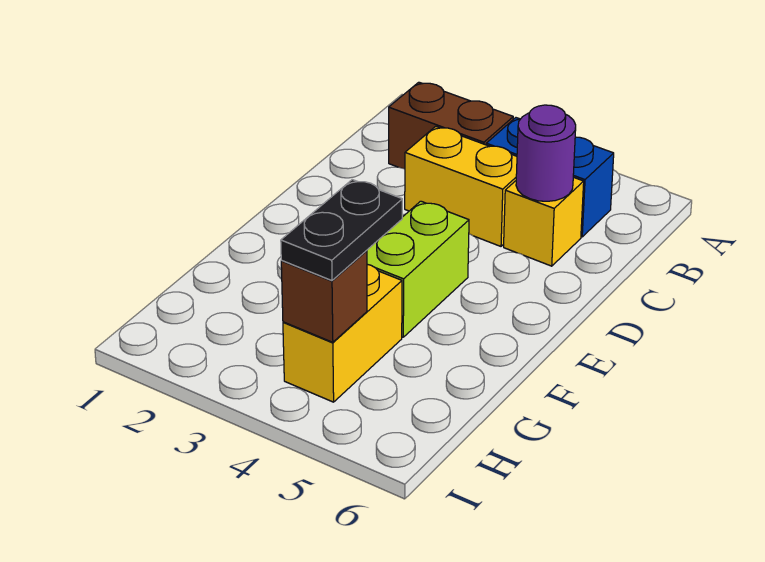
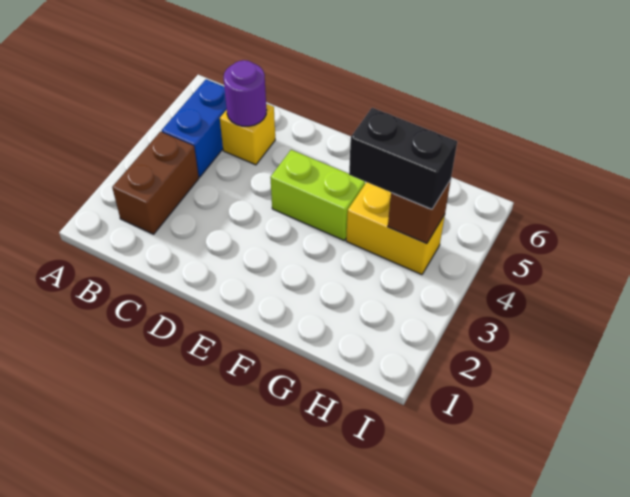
yellow brick C3:C4 level 1 -> none
black plate G4:H4 level 3 -> black brick G4:H4 level 3

